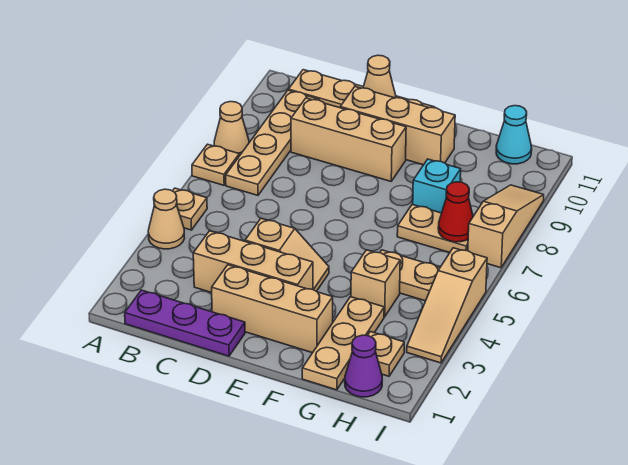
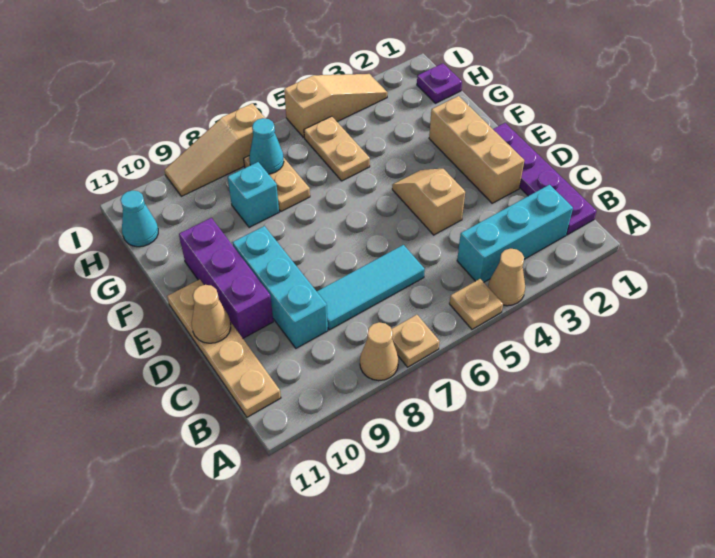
purple plate B1:D1 level 1 -> purple plate B1:E1 level 1
none -> cyan brick B2:B4 level 1
tan plate B7:B10 level 1 -> none
tan brick C3:E3 level 1 -> none
none -> cyan tile C6:C8 level 1
tan brick C9:E9 level 1 -> cyan brick C9:E9 level 1
tan brick D10:F10 level 1 -> purple brick D10:F10 level 1
tan plate G1:G3 level 1 -> none
tan brick G4 level 1 -> none
purple cone H1 level 1 -> purple plate H1 level 1
tan plate H2 level 1 -> none
red cone H7 level 2 -> cyan cone H7 level 2

